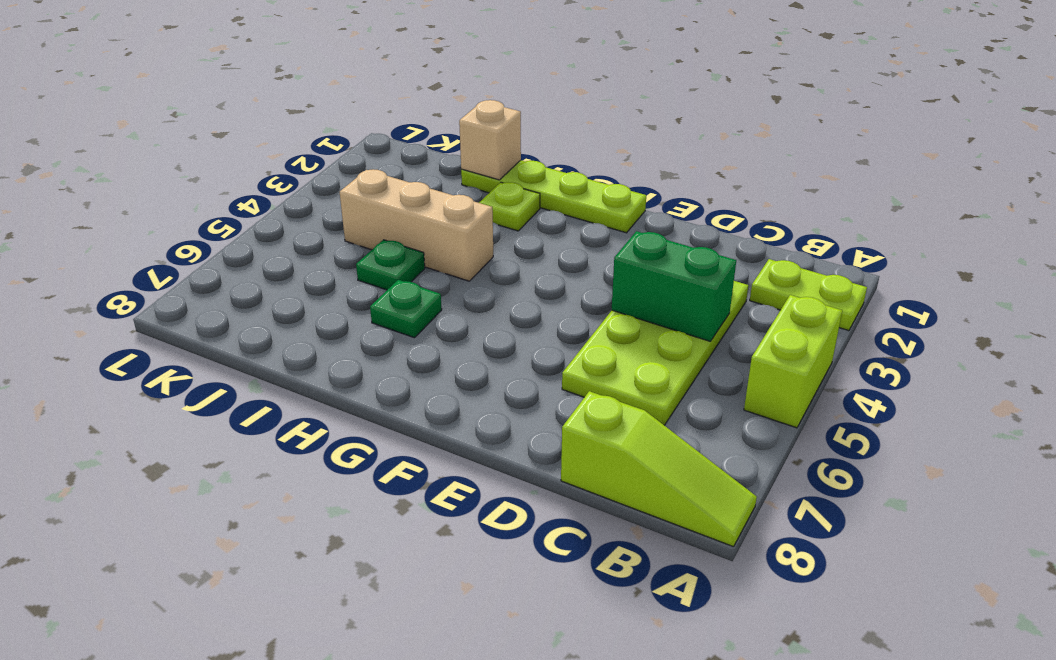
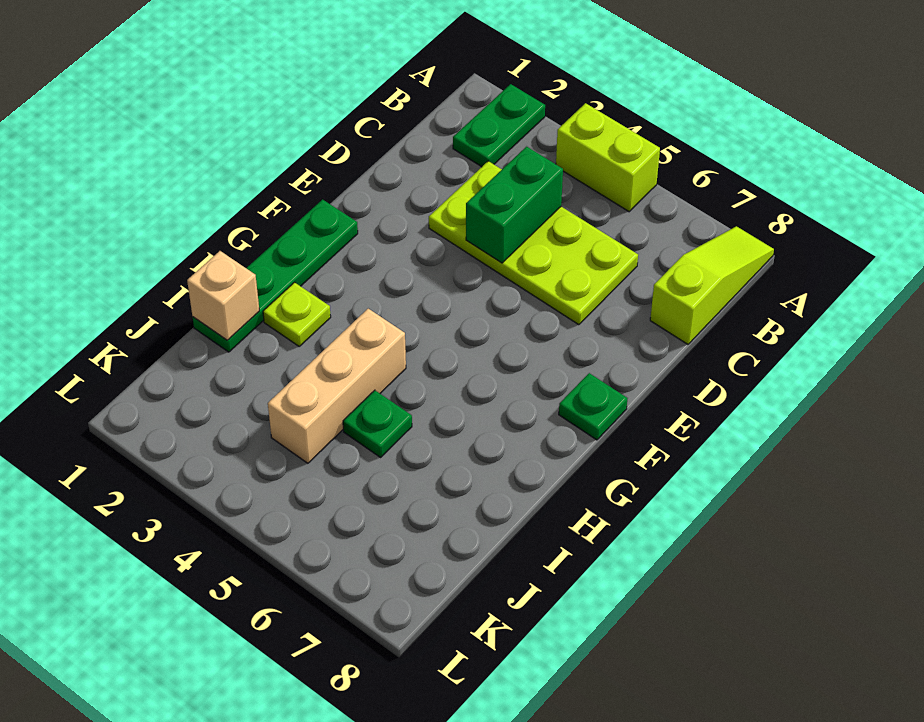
lime plate A2:B2 level 1 -> green plate A2:B2 level 1
lime plate F1:I1 level 1 -> green plate F1:I1 level 1
green plate H6 level 1 -> green plate F8 level 1

